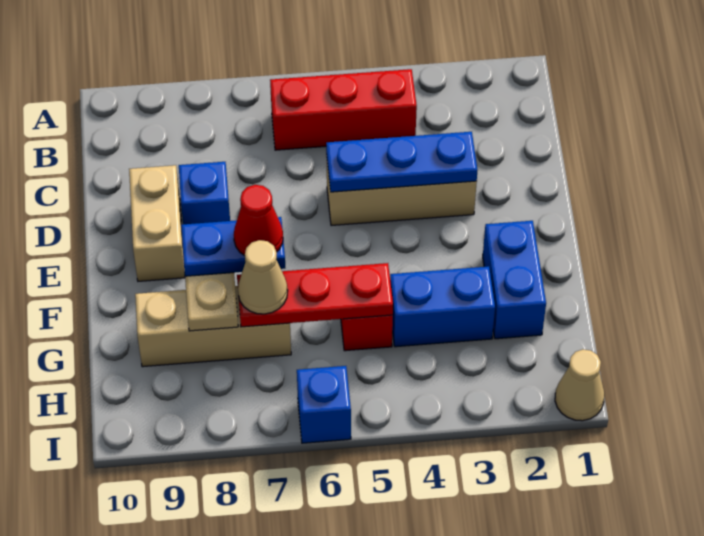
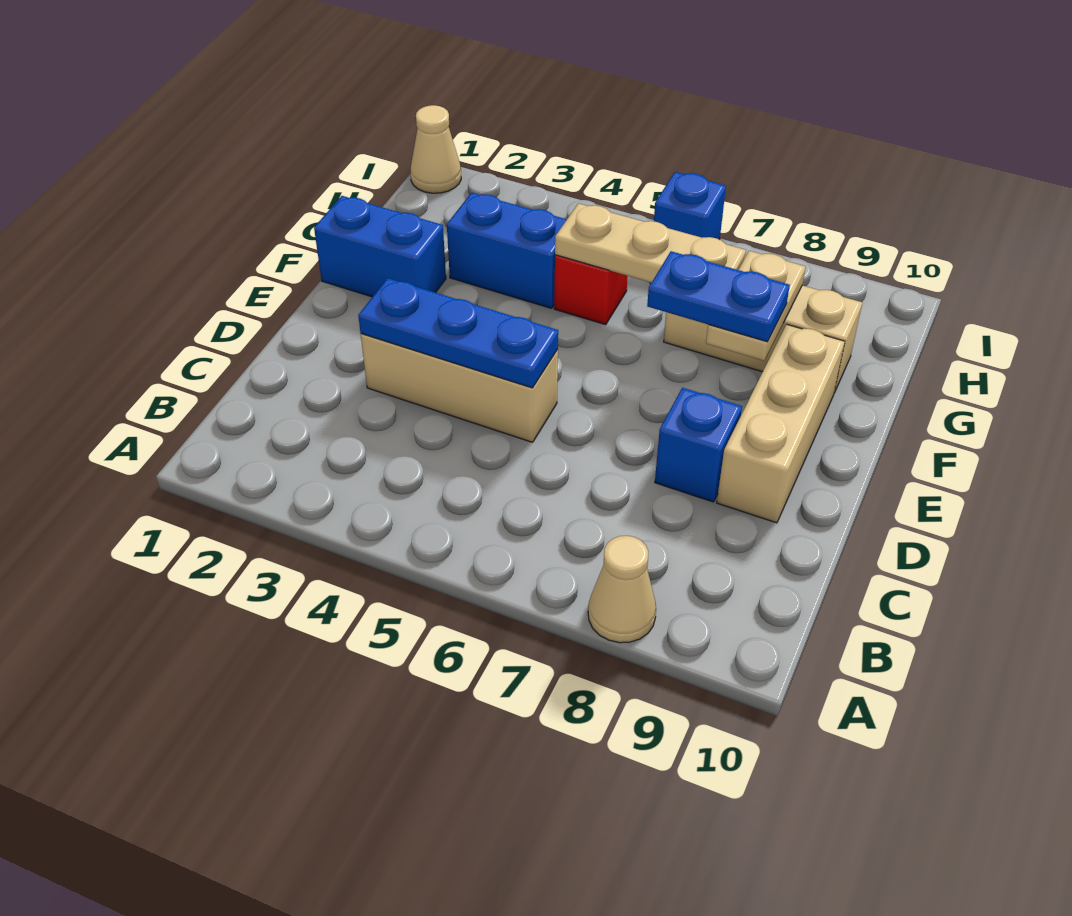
red brick B4:B6 level 1 -> none
tan brick D9:E9 level 1 -> tan brick D9:F9 level 1
blue brick F2:G2 level 1 -> blue brick F1:F2 level 1
red cone F7 level 4 -> none
red plate G5:G7 level 2 -> tan plate G5:G7 level 2
tan cone G7 level 3 -> tan cone A8 level 1

